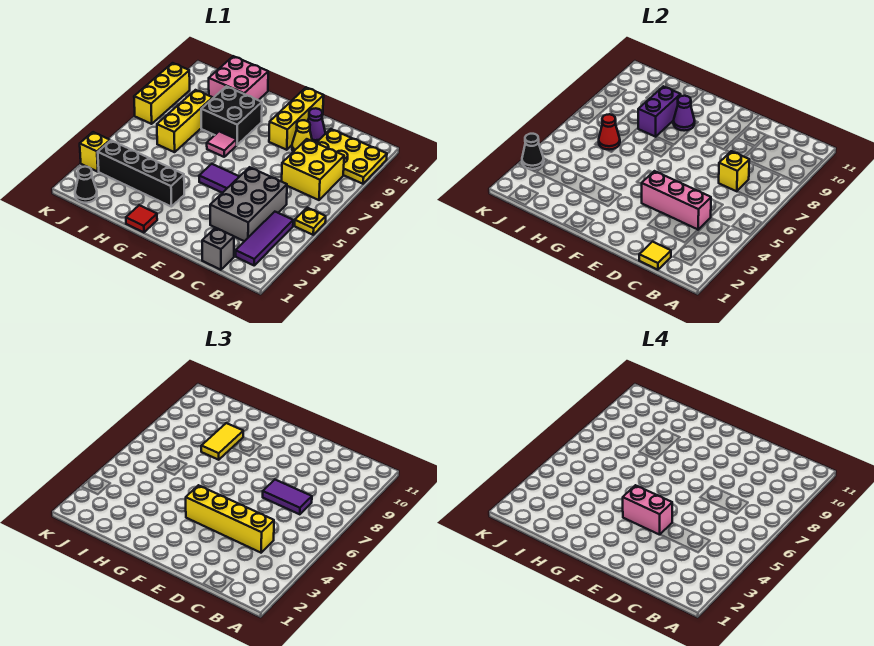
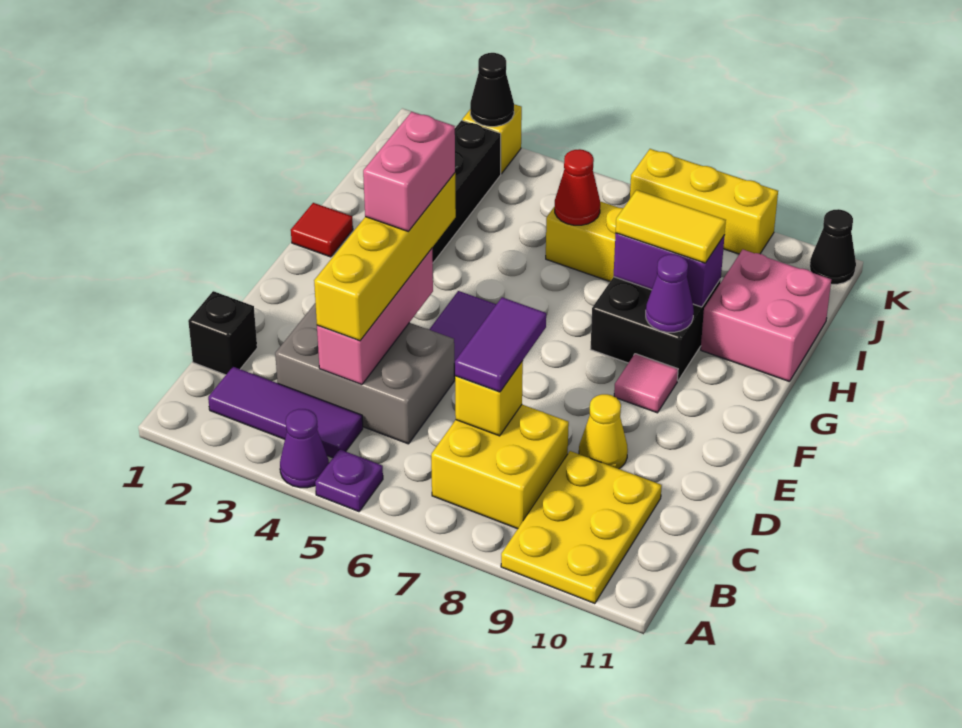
yellow plate A5 level 1 -> purple plate A5 level 1
grey brick C1 level 1 -> black brick C1 level 1
yellow tile C1 level 2 -> none
purple cone D10 level 1 -> purple cone A4 level 1
yellow brick E9:E11 level 1 -> none
pink tile G7 level 1 -> pink tile F9 level 1
black cone J1 level 1 -> black cone K11 level 1

